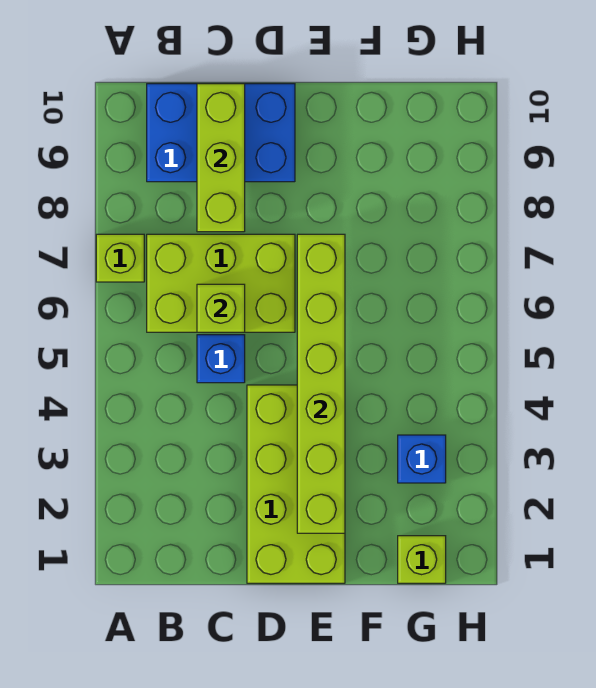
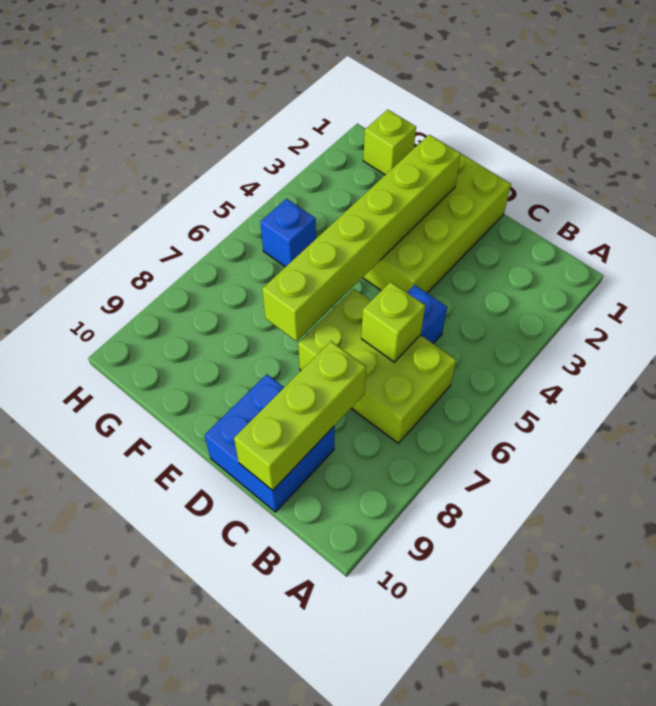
lime brick A7 level 1 -> none
blue brick B9:D10 level 1 -> blue brick C9:D10 level 1
blue brick G3 level 1 -> blue brick G5 level 1

